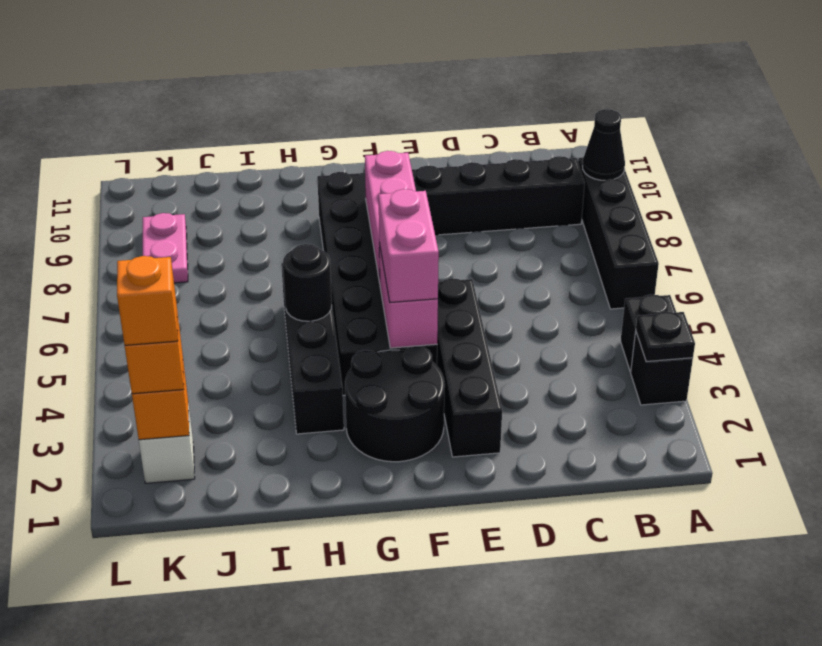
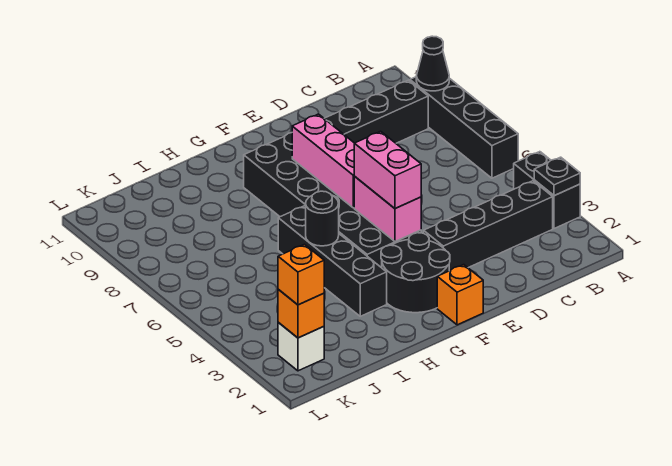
black brick E2:E5 level 1 -> black brick B3:E3 level 1
orange brick K2 level 4 -> orange brick F1 level 1
pink plate K8:K9 level 1 -> none

